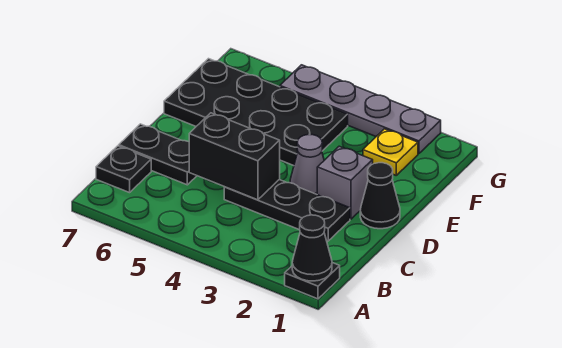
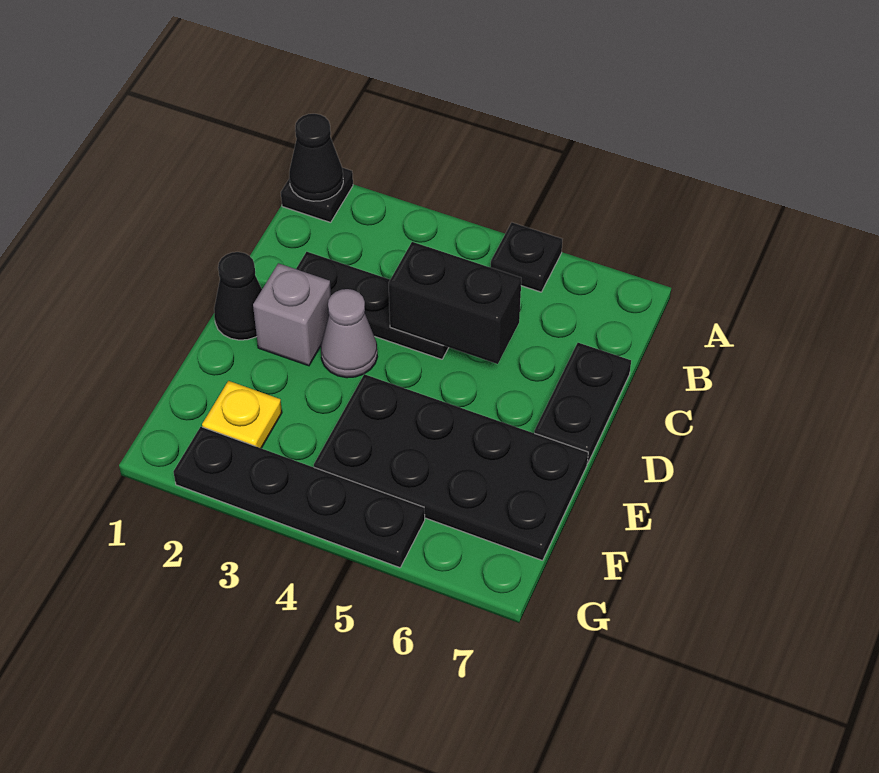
black plate B7 level 1 -> black plate A5 level 1
black plate C6:C7 level 1 -> black plate C7:D7 level 1
grey plate G2:G5 level 1 -> black plate G2:G5 level 1

